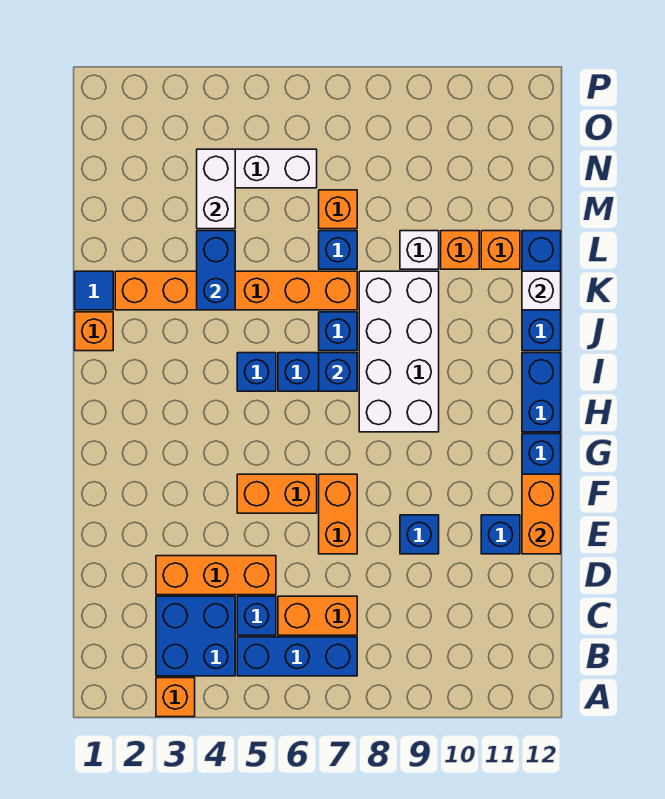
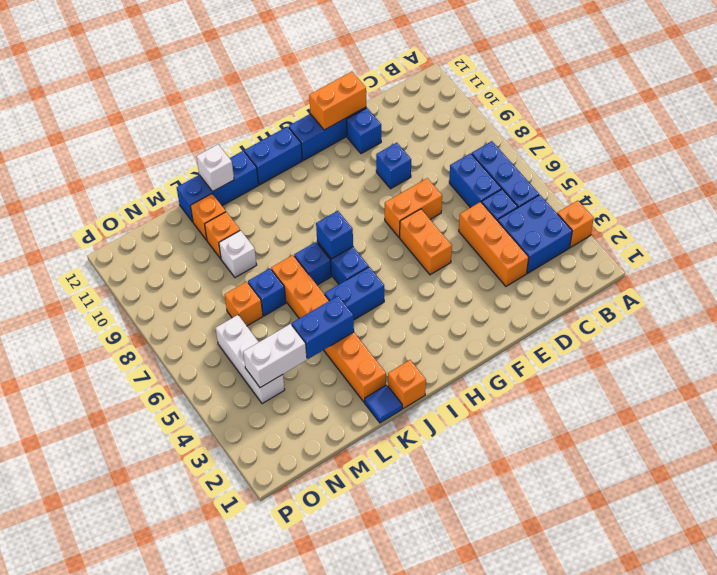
orange brick C6:C7 level 1 -> blue brick C6:C7 level 1
white brick H8:K9 level 1 -> none
blue brick I5 level 1 -> blue brick I5:J5 level 1

